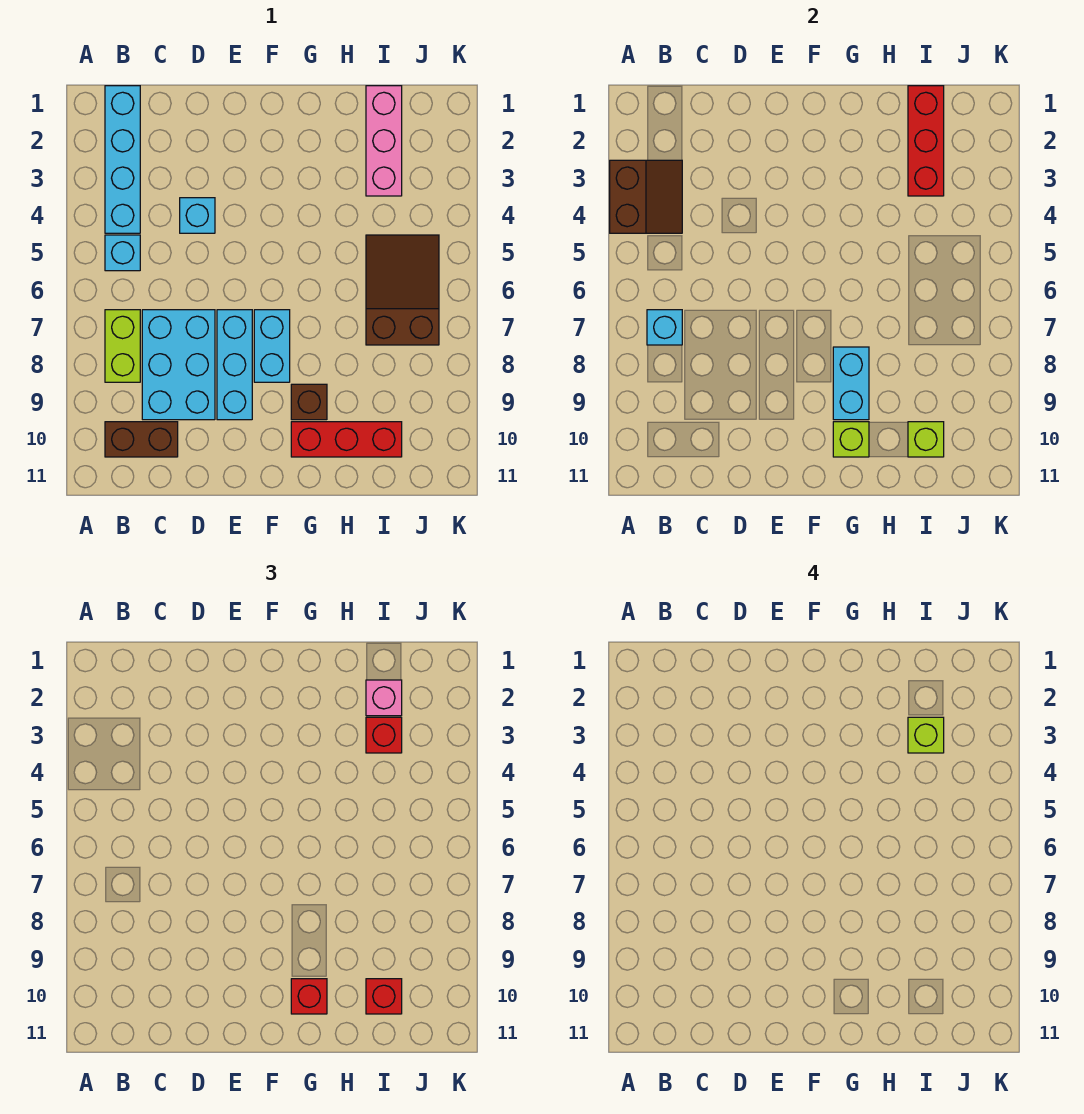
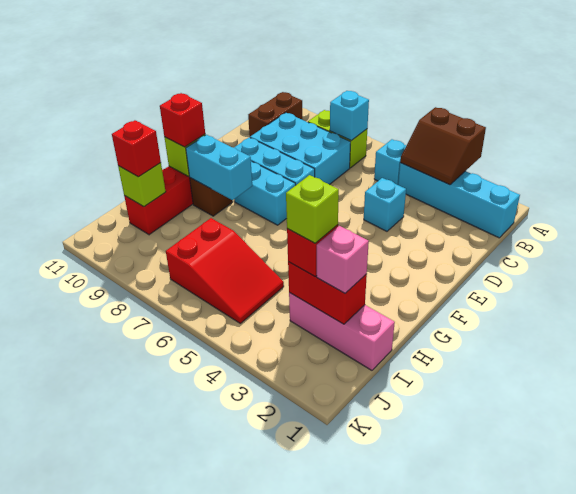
red brick I1:I3 level 2 -> red brick I2:I3 level 2
brown slope I5:J7 level 1 top 7 -> red slope I5:J7 level 1 top 7

